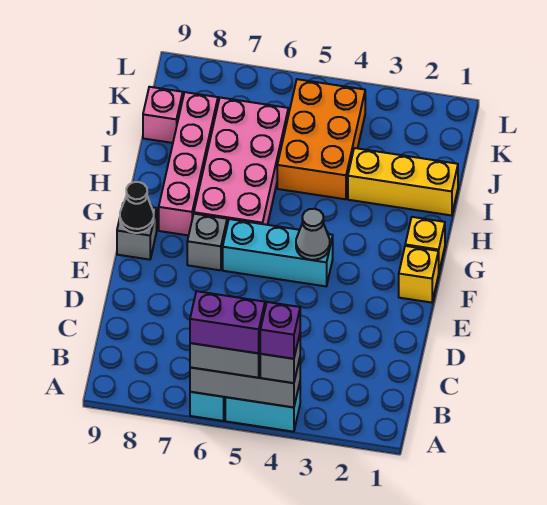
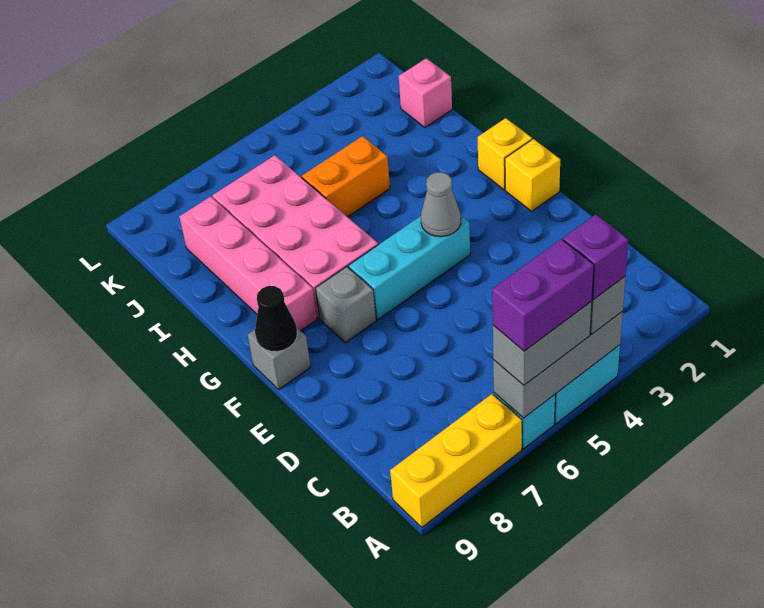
yellow brick I1:I3 level 1 -> yellow brick A7:A9 level 1
orange brick I4:K5 level 1 -> orange brick I4:I5 level 1
pink brick J9 level 1 -> pink brick J1 level 1

